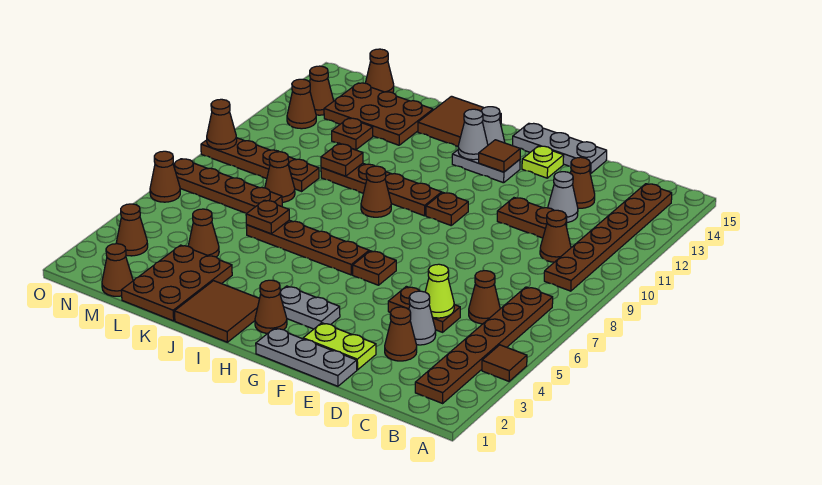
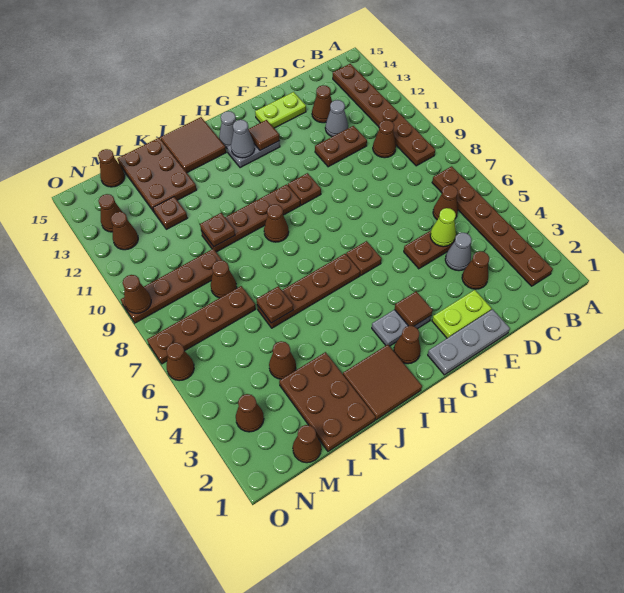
brown tile A4 level 1 -> brown tile G3 level 2
grey plate E15:G15 level 1 -> none
lime plate F14 level 1 -> lime plate E14:F14 level 1
brown plate K13:M14 level 1 -> brown plate K13:L15 level 1

